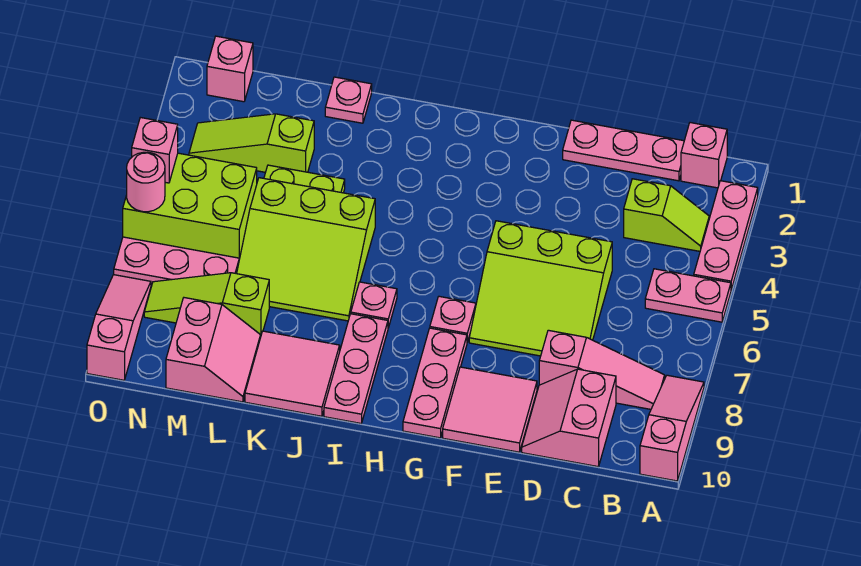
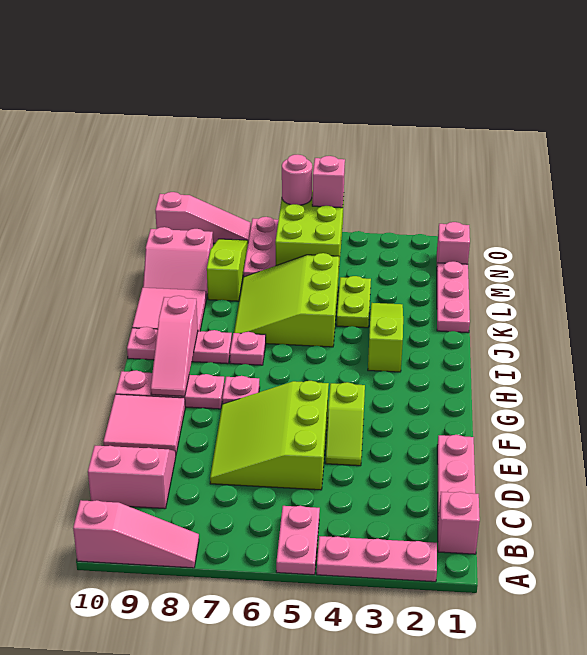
lime slope B3:C3 level 1 top C -> lime slope E4:F4 level 1 top F
pink slope B8:D8 level 1 top D -> pink slope G9:I9 level 2 top I
pink plate K1 level 1 -> pink plate K1:M1 level 1
lime slope L3:N3 level 1 top L -> lime slope I3:K3 level 1 top I

